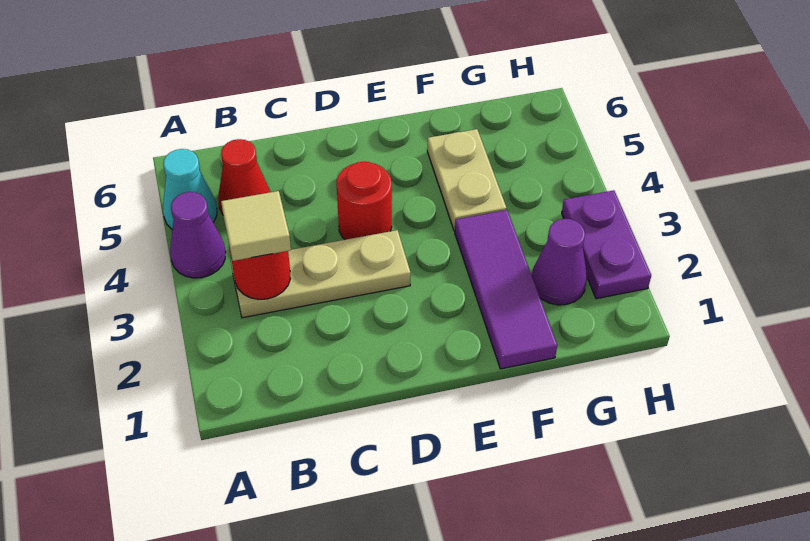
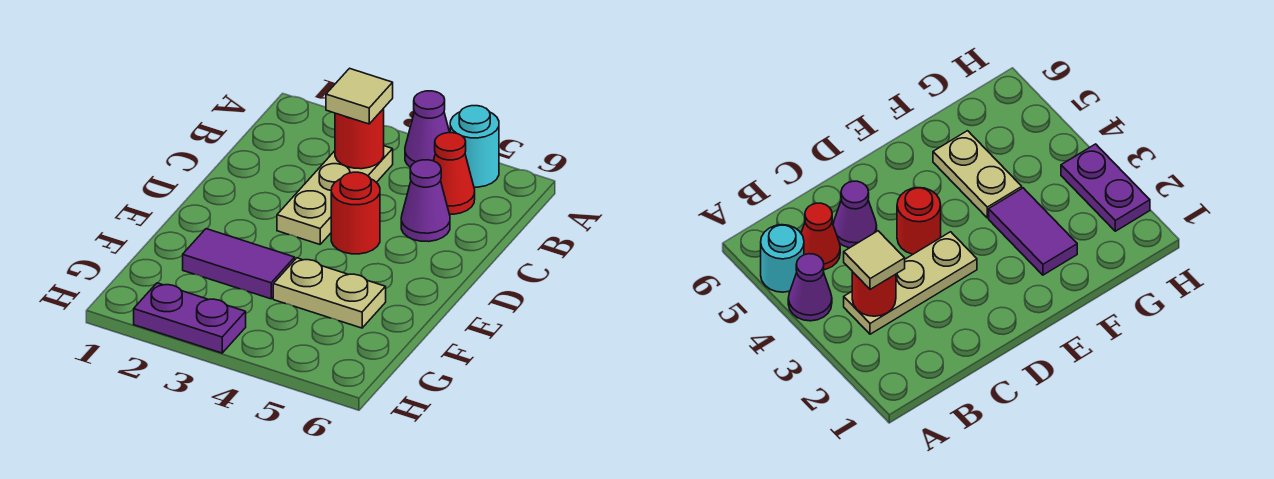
cyan cone A5 level 1 -> cyan round brick A5 level 1
purple tile F1:F3 level 1 -> purple tile F2:F3 level 1
purple cone G2 level 1 -> purple cone C5 level 1

